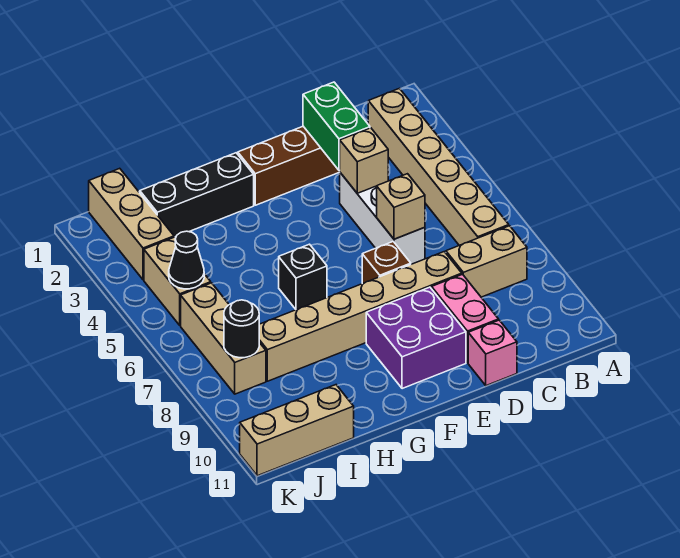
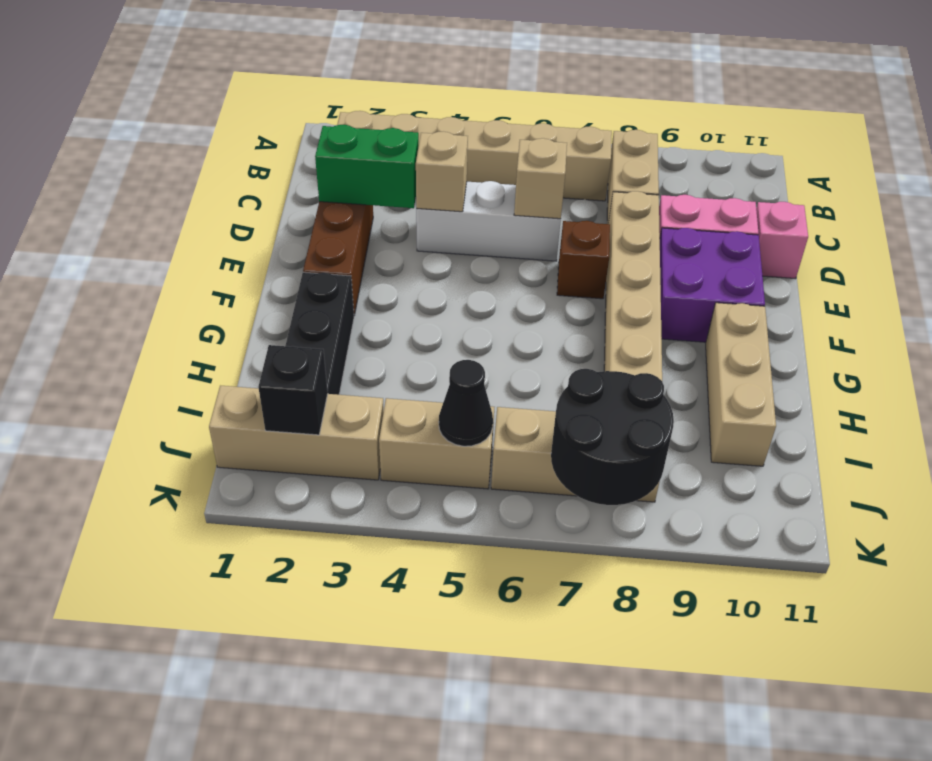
black brick G6 level 1 -> black brick J2 level 2
tan brick I11:K11 level 1 -> tan brick G10:I10 level 1
black round brick J8 level 2 -> black round brick J7:K8 level 2

